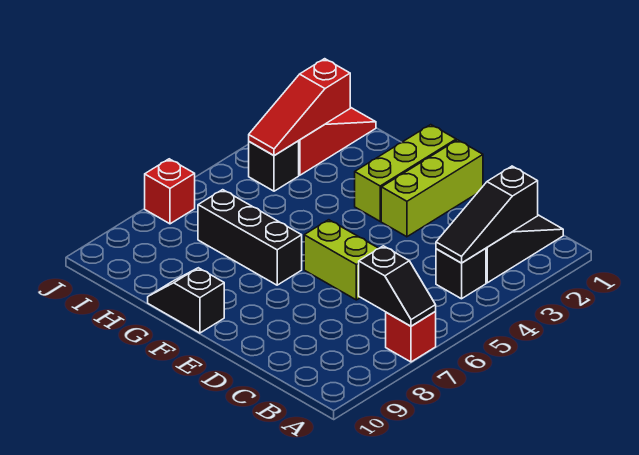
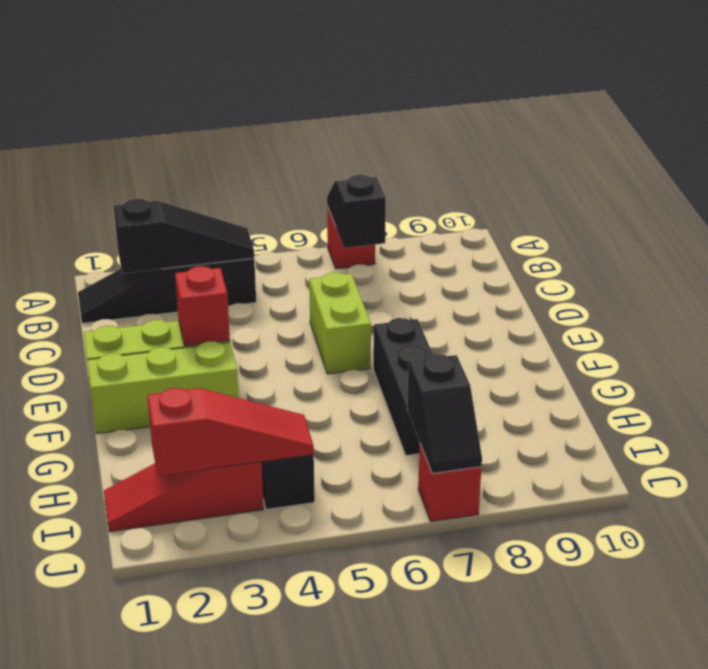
none -> red brick E3 level 2
black slope F10:G10 level 1 top F -> black slope I7:J7 level 2 top I

